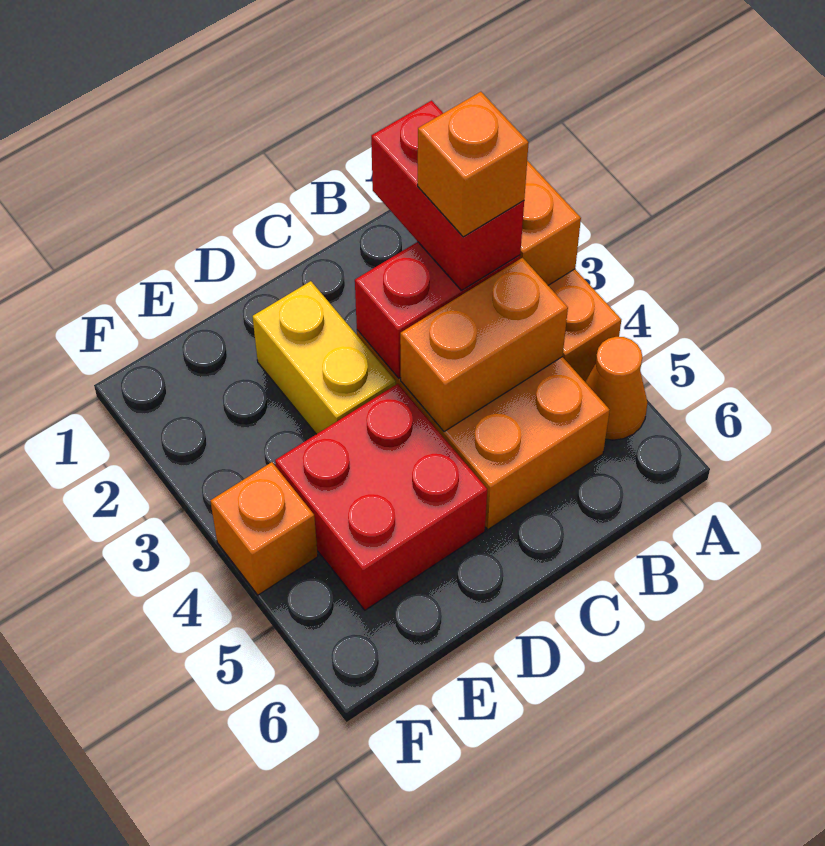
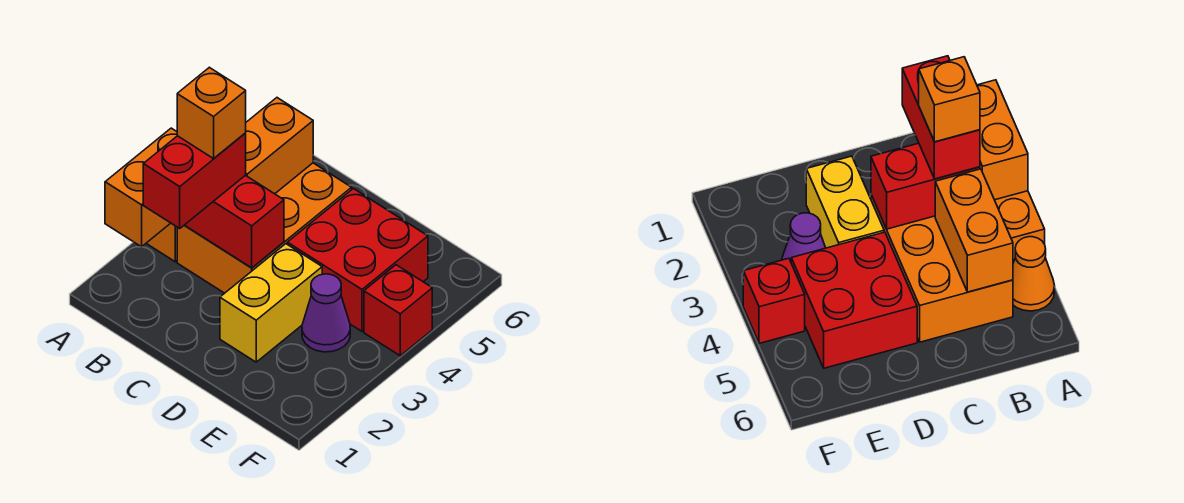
orange brick B4:C4 level 2 -> orange brick B4:B5 level 2
none -> purple cone E3 level 1
orange brick F4 level 1 -> red brick F4 level 1

